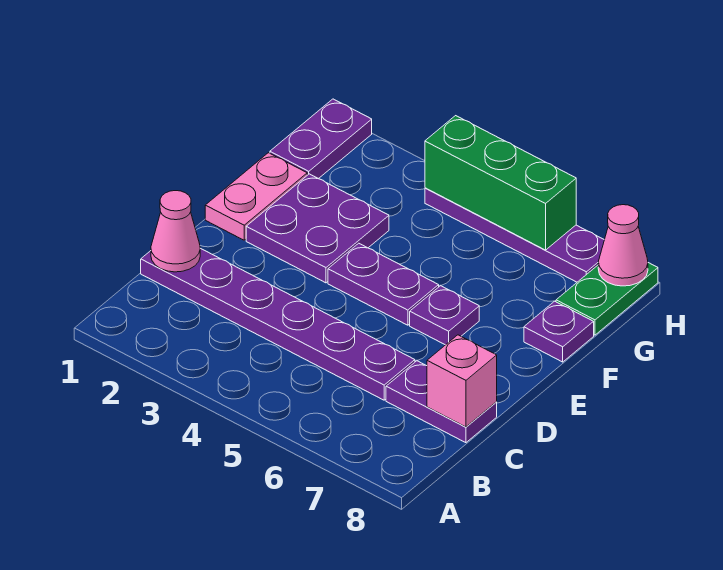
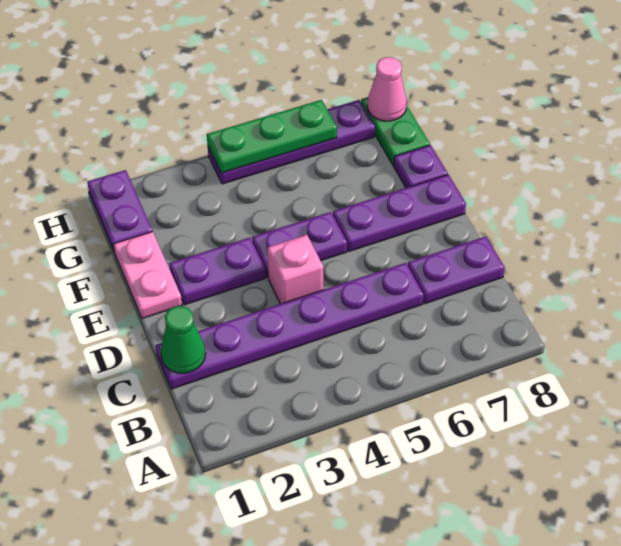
pink cone C1 level 2 -> green cone C1 level 2
pink brick C8 level 2 -> pink brick D4 level 1
purple plate E2:F3 level 1 -> purple plate E2:E3 level 1
purple plate E6 level 1 -> purple plate E6:E8 level 1
green brick H4:H6 level 2 -> green plate H4:H6 level 2

